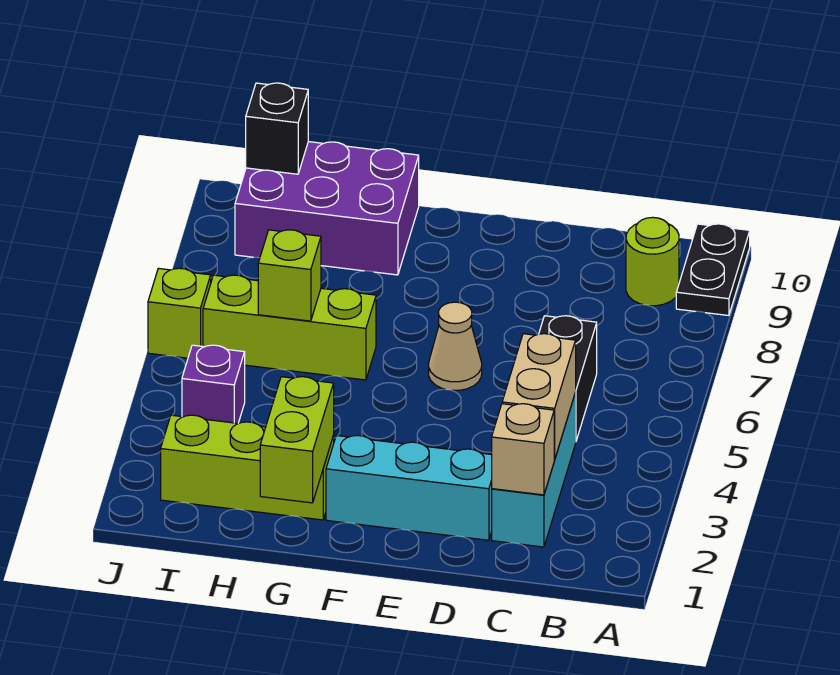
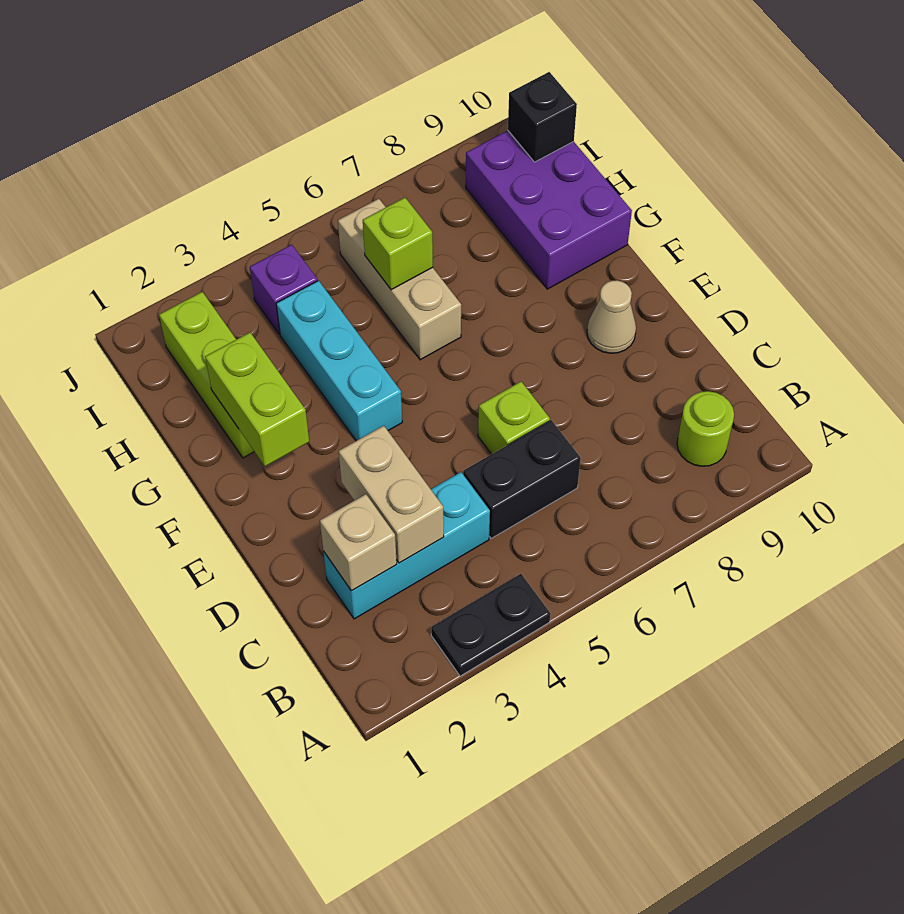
black plate A9:A10 level 1 -> black plate A3:A4 level 1
tan brick C3:C4 level 2 -> tan brick C3:D3 level 2
cyan brick D2:F2 level 1 -> cyan brick F4:H4 level 1
tan cone E6 level 1 -> tan cone E9 level 1
lime brick G1:G2 level 2 -> lime brick F2:G2 level 2
lime brick G6:I6 level 1 -> tan brick G6:I6 level 1
lime brick J6 level 1 -> lime brick D6 level 1

